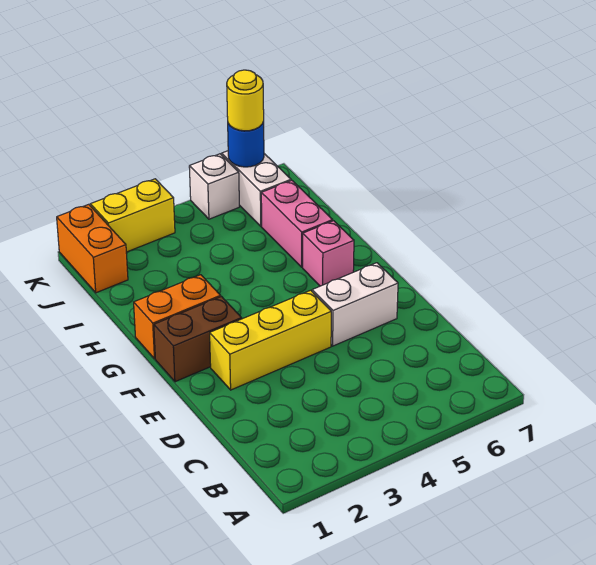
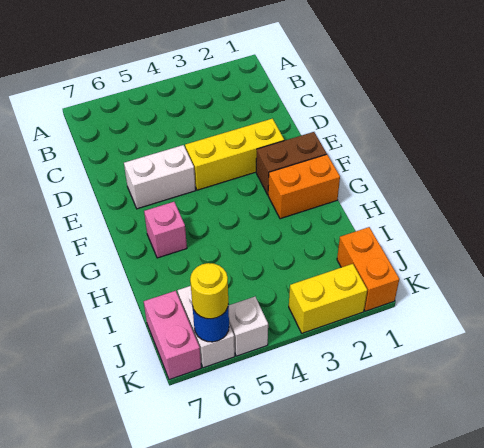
pink brick H6:I6 level 1 -> pink brick J7:K7 level 1

